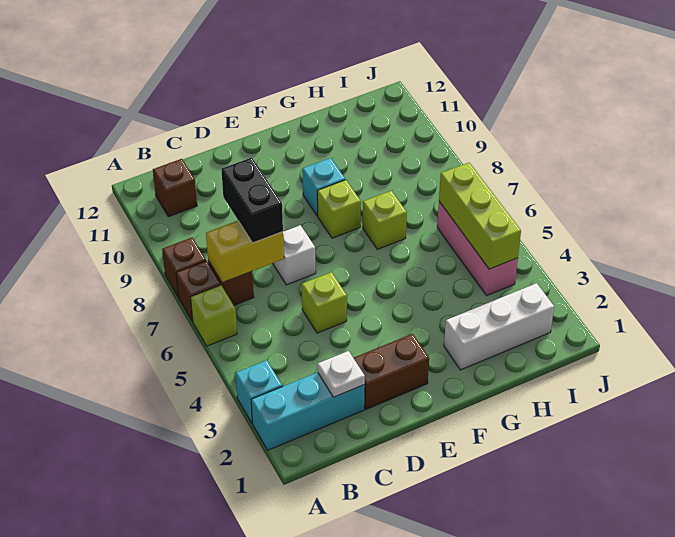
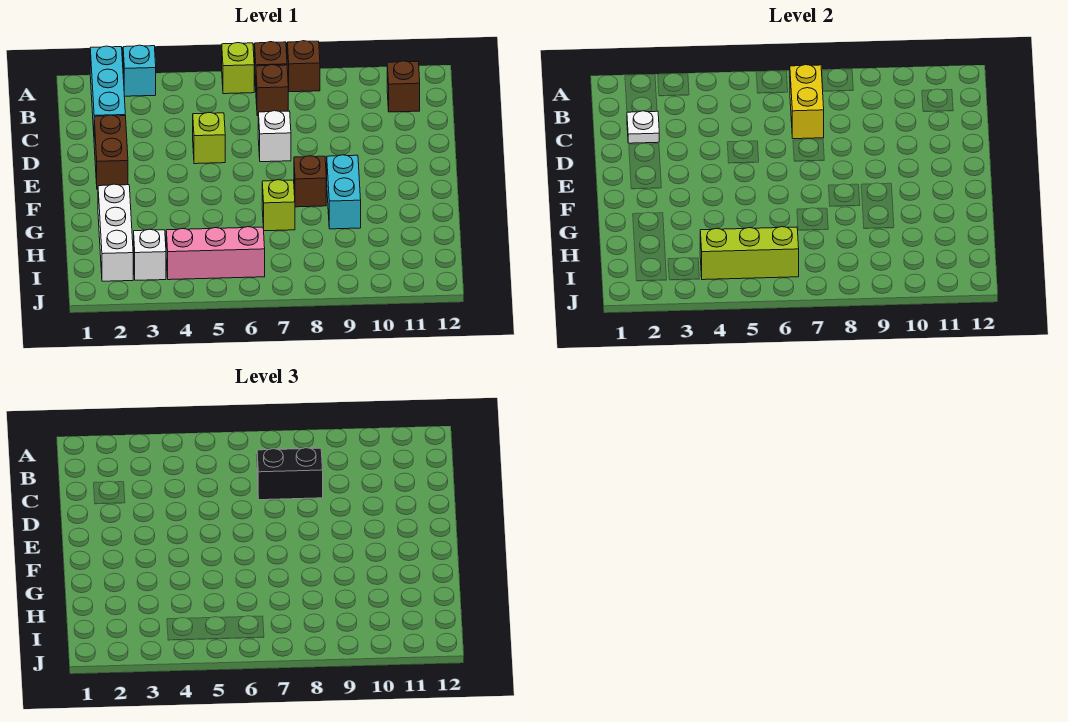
lime brick F8 level 1 -> brown brick F8 level 1
cyan brick F9 level 1 -> cyan brick F9:G9 level 1
none -> white brick I3 level 1

